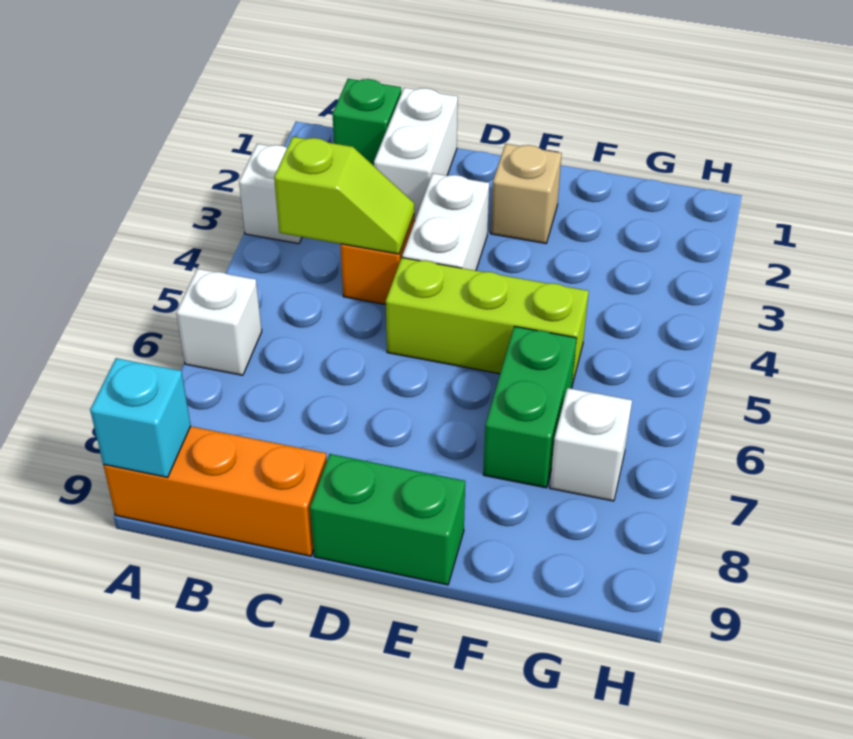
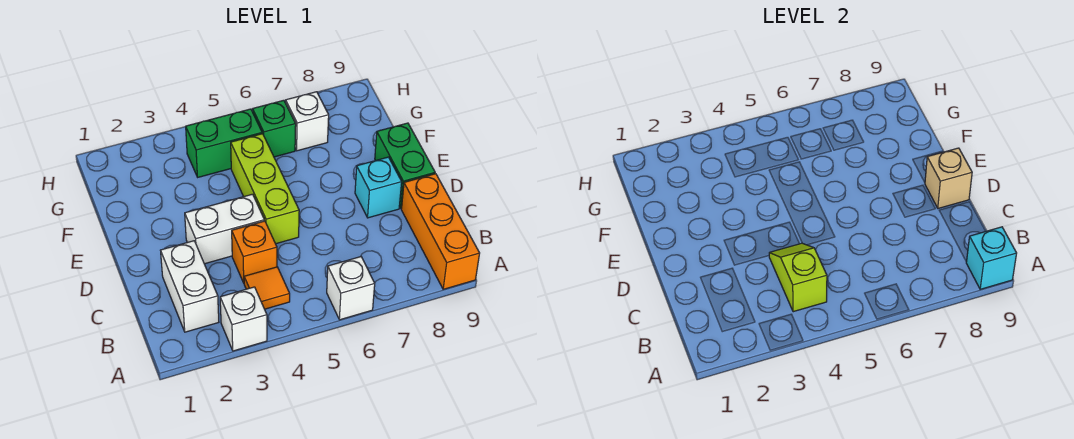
green brick B1 level 1 -> green brick G6 level 1
none -> orange tile B4 level 1
white brick C1:C2 level 1 -> white brick B2:C2 level 1
none -> cyan brick D8 level 1
tan brick E2 level 1 -> tan brick D9 level 2
green brick F6:F7 level 1 -> green brick G4:G5 level 1

